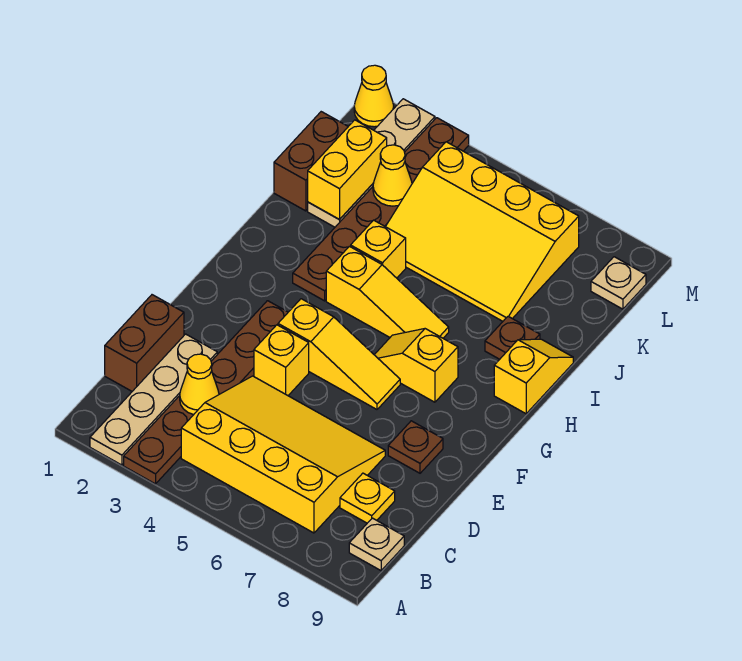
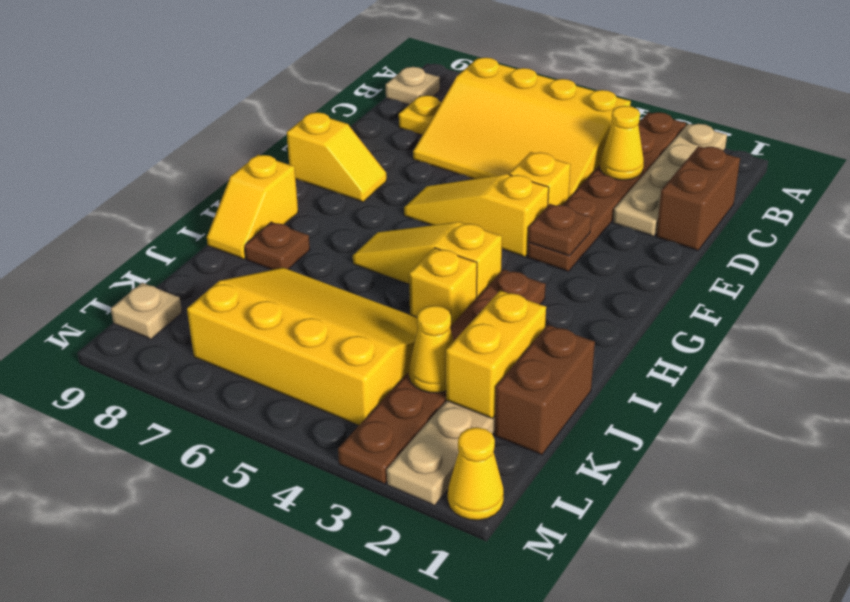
brown plate E8 level 1 -> brown plate F3 level 2
yellow slope G6:G7 level 1 top 7 -> yellow slope F8:F9 level 1 top 9

